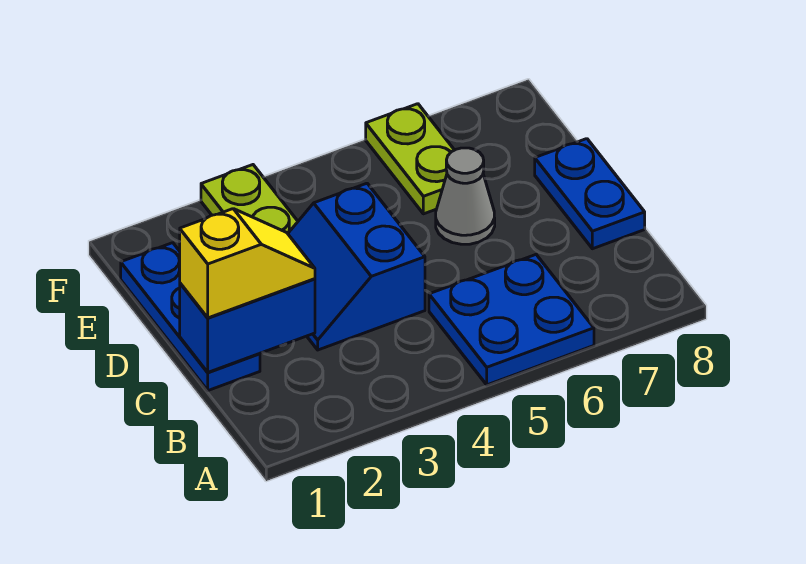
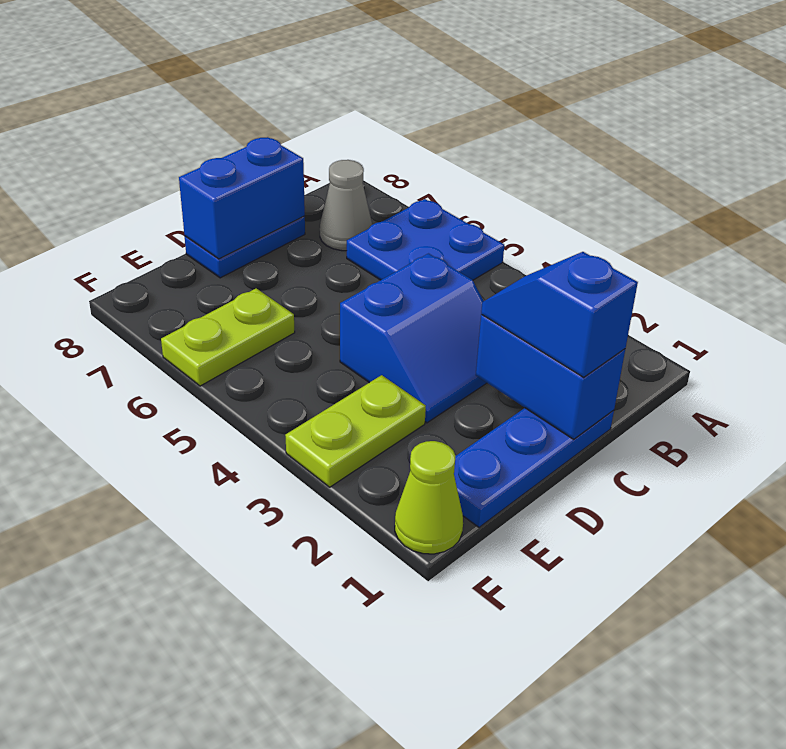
yellow slope C1:C2 level 3 top 1 -> blue slope C1:C2 level 3 top 1
none -> blue brick C8:D8 level 2
grey cone D6 level 1 -> grey cone B7 level 1
none -> lime cone F1 level 1

